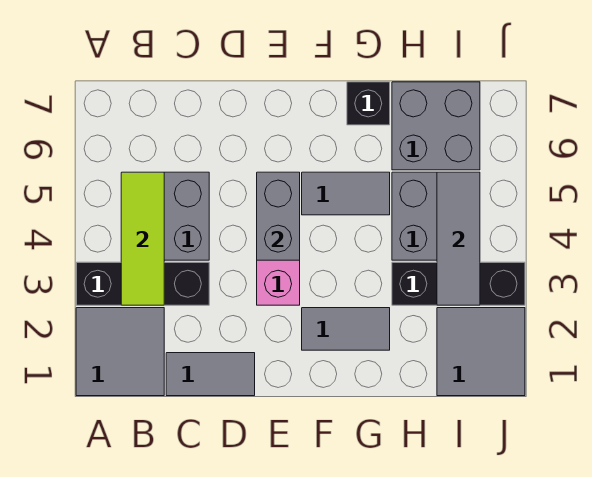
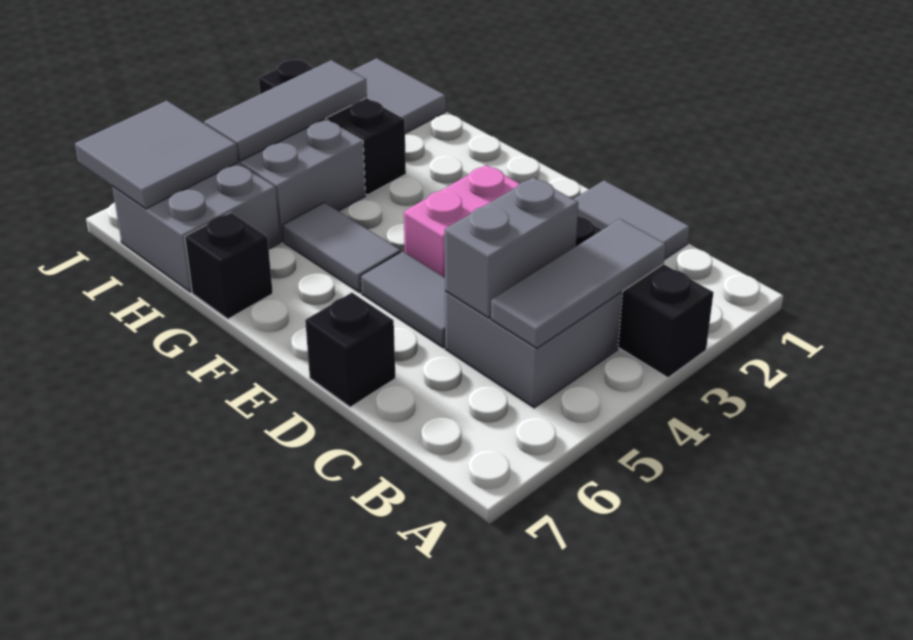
grey tile A1:B2 level 1 -> grey tile I6:J7 level 2
lime tile B3:B5 level 2 -> grey tile B3:B5 level 2
none -> black brick D7 level 1
grey brick E4:E5 level 2 -> grey brick C4:C5 level 2
grey tile F2:G2 level 1 -> grey tile D5:E5 level 1

